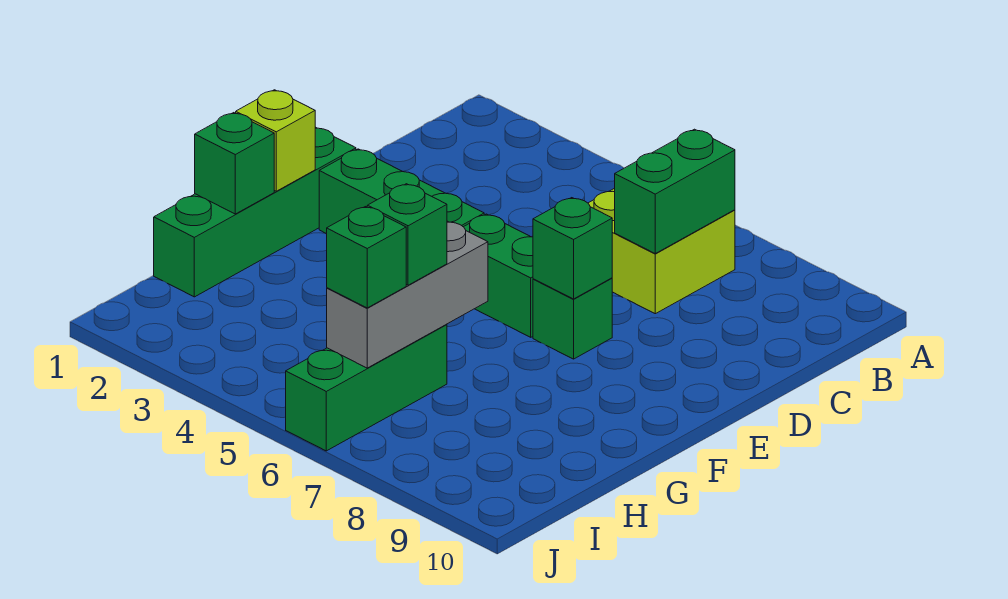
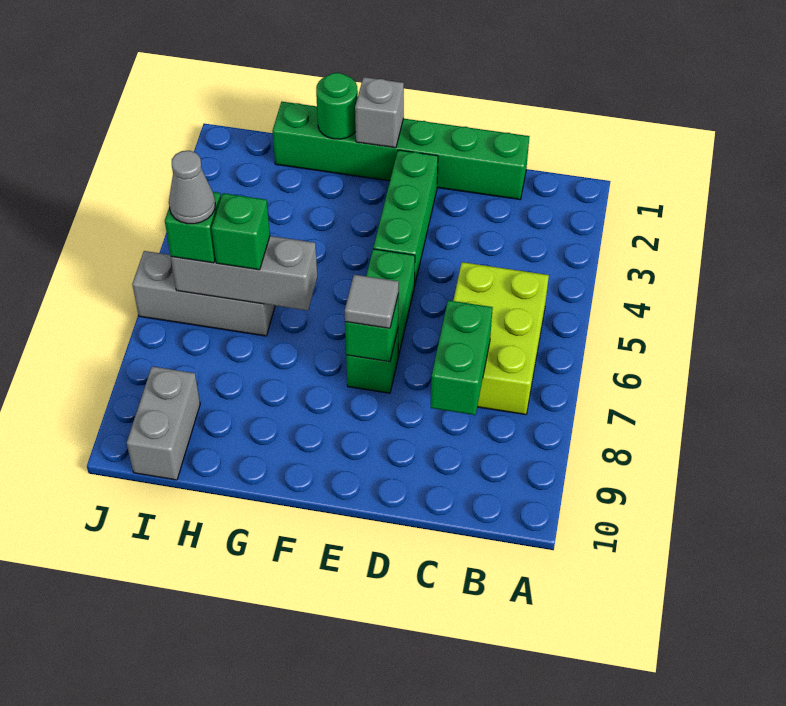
lime brick B6:C7 level 1 -> lime brick B5:C7 level 1
green brick B7:C7 level 2 -> green brick C7:C8 level 2
green brick E1:H1 level 1 -> green brick C1:H1 level 1
none -> grey tile E7 level 3
lime brick F1 level 2 -> grey brick F1 level 2
green brick G1 level 2 -> green round brick G1 level 2
green brick H6:J6 level 1 -> grey brick H6:J6 level 1
none -> grey cone I6 level 4
none -> grey brick I9:I10 level 1

